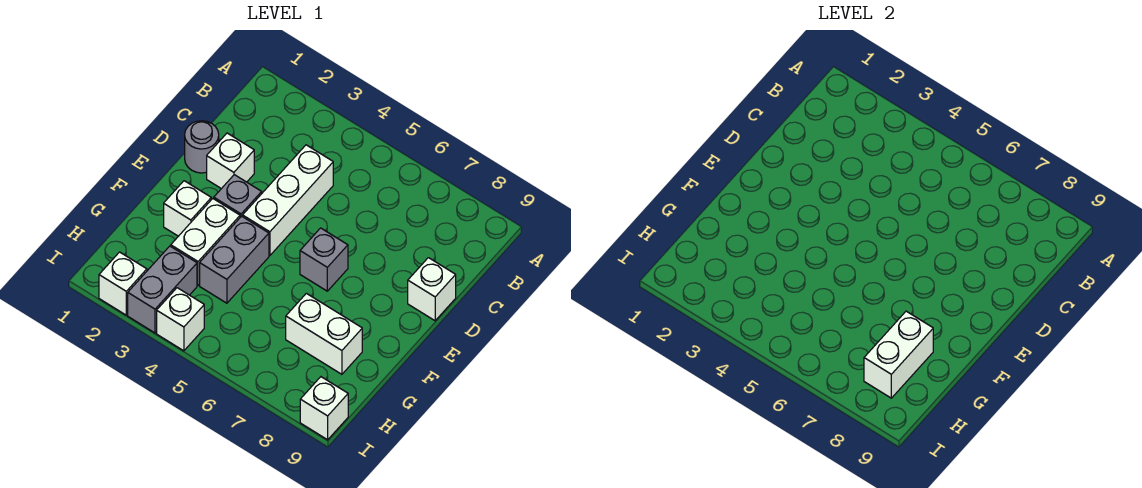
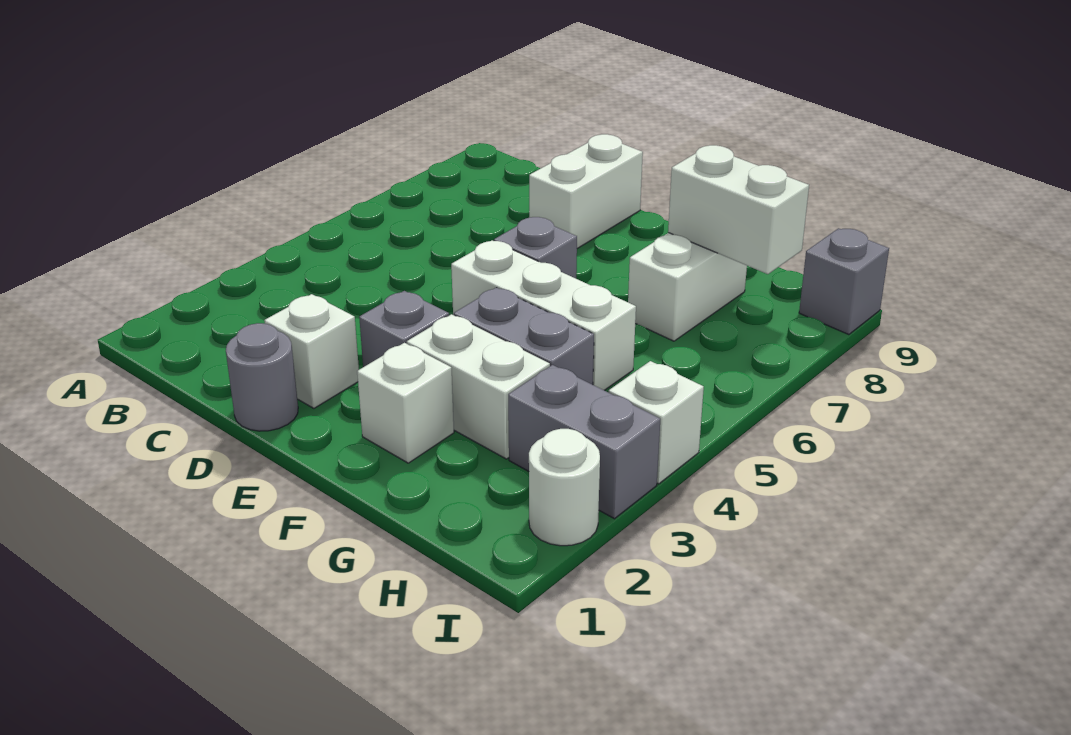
white brick C4:E4 level 1 -> white brick E5:G5 level 1
white brick D9 level 1 -> white brick D8:D9 level 1
white brick I2 level 1 -> white round brick I2 level 1
white brick I9 level 1 -> grey brick I9 level 1

